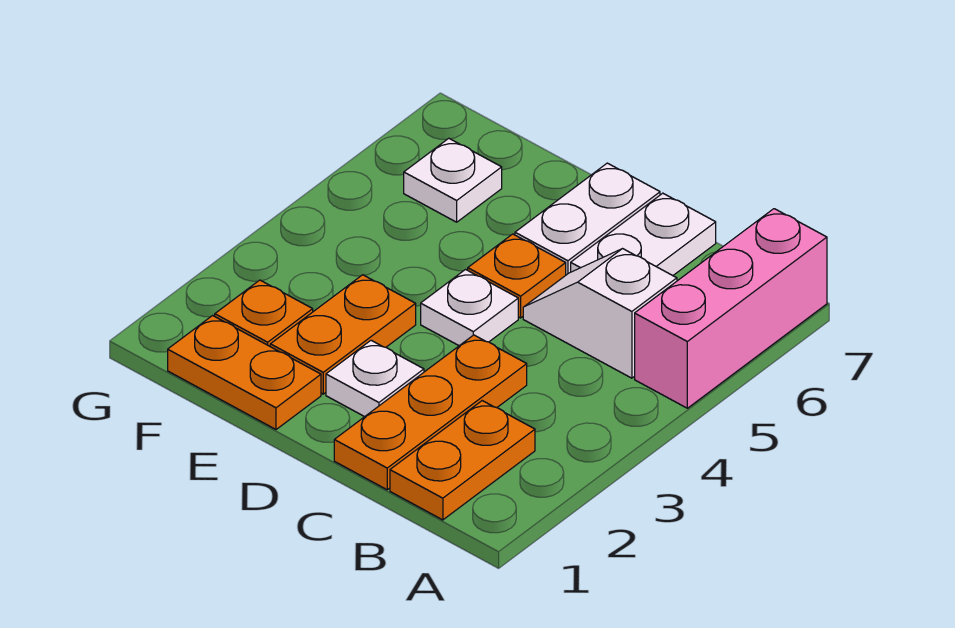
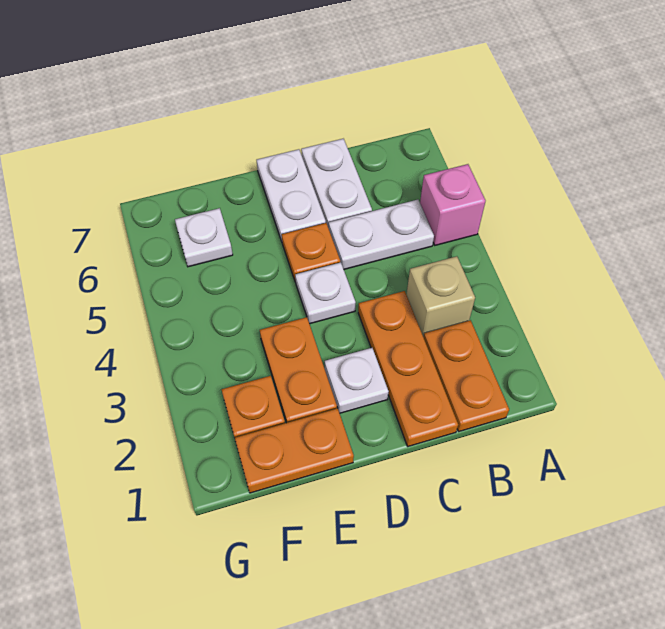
pink brick A5:A7 level 1 -> pink brick A5 level 1
none -> tan brick B3 level 1
white slope B5:C5 level 1 top B -> white plate B5:C5 level 1

